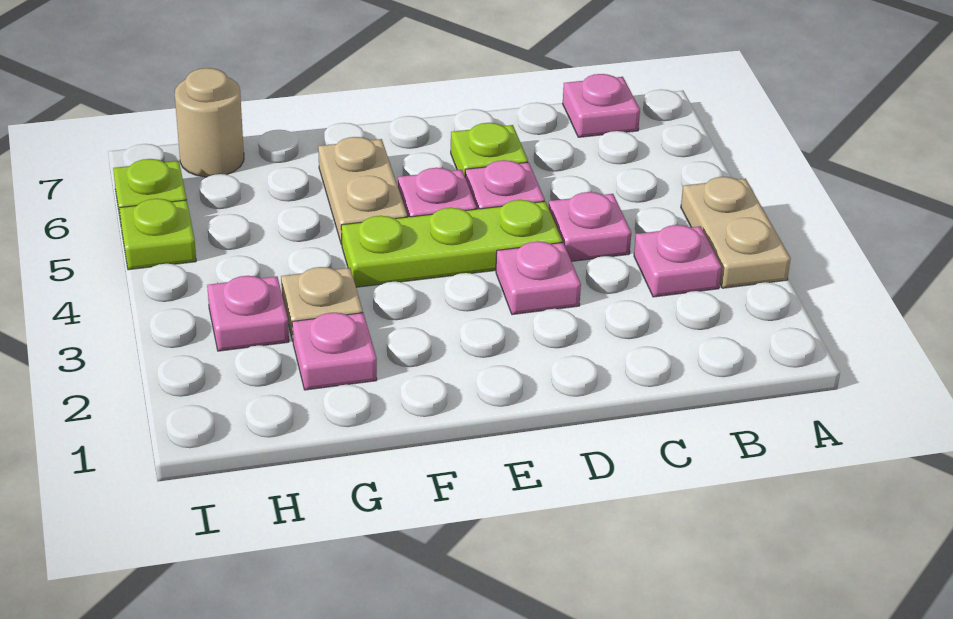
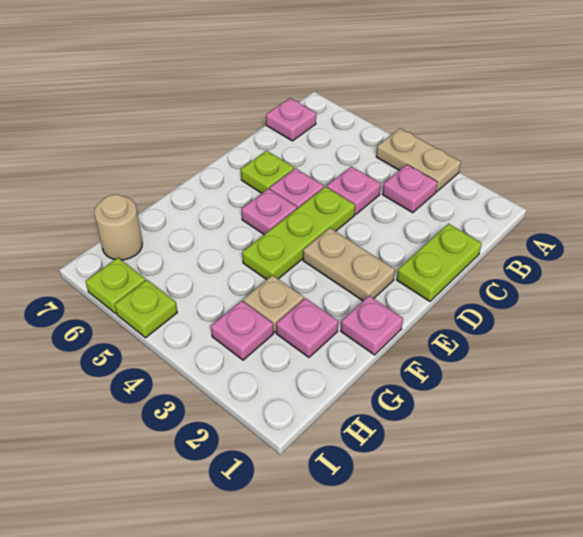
none -> lime plate C1:D1 level 1
pink plate D3 level 1 -> pink plate F1 level 1
tan plate F5:F6 level 1 -> tan plate E2:E3 level 1

